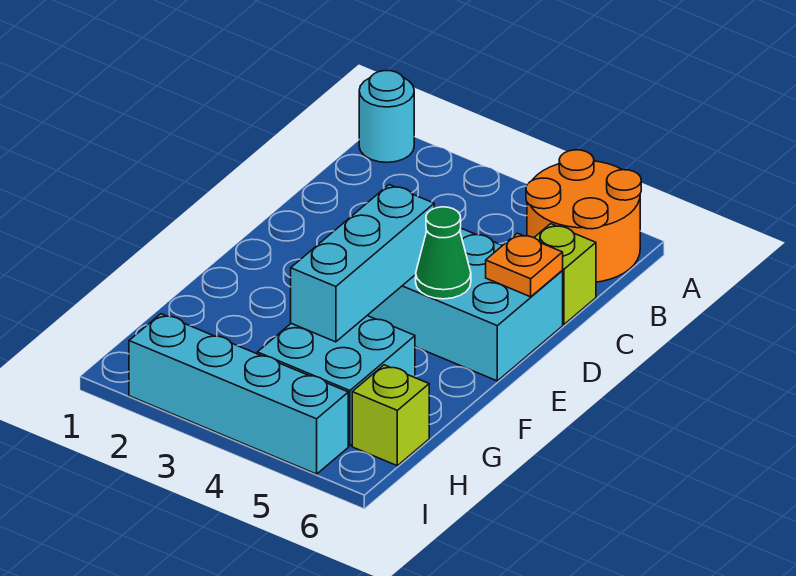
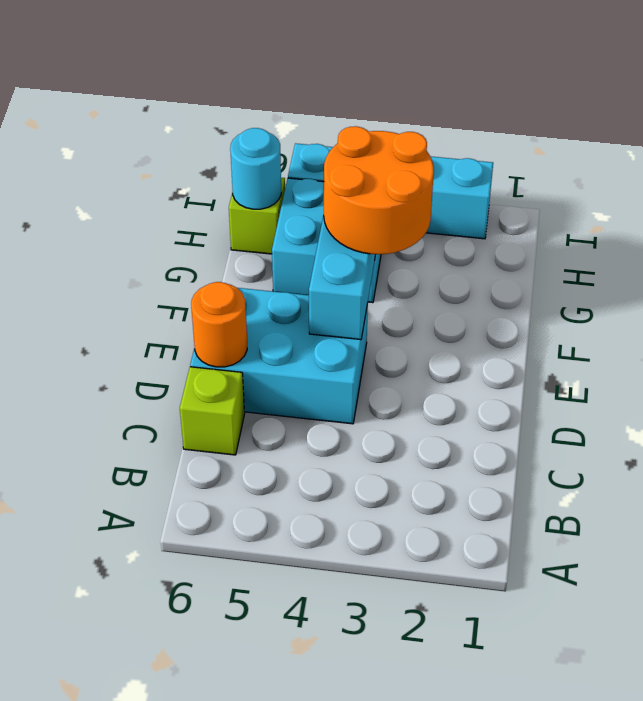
cyan round brick A1 level 1 -> cyan round brick H6 level 2
orange round brick A5:B6 level 1 -> orange round brick F3:G4 level 3
orange plate D6 level 2 -> orange round brick D6 level 2
green cone E5 level 2 -> none

